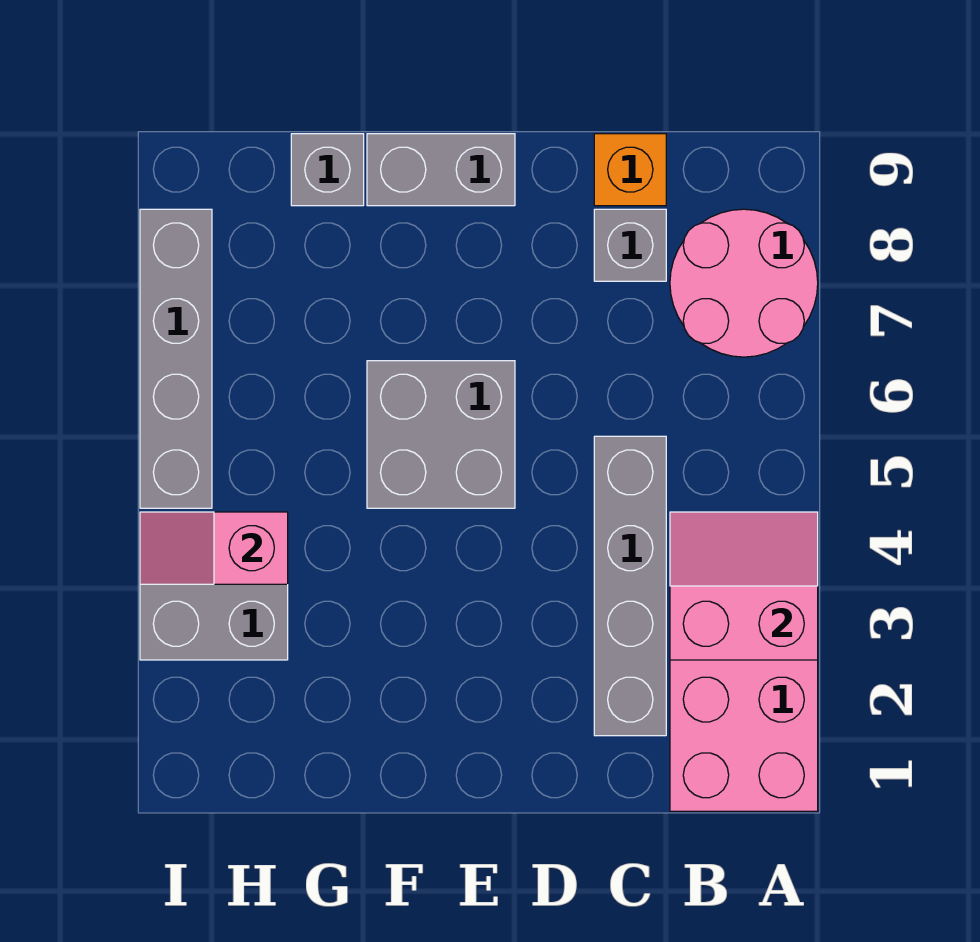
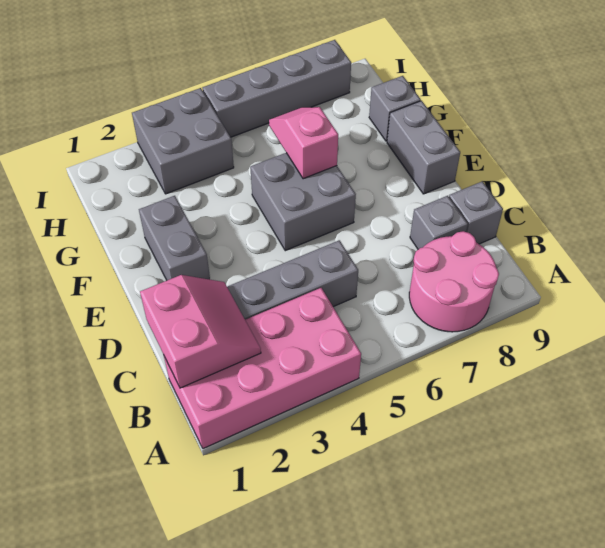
pink slope A3:B4 level 2 top 3 -> pink slope B1:C2 level 2 top 1
orange brick C9 level 1 -> grey brick C9 level 1
none -> grey brick E2:F2 level 1
pink slope H4:I4 level 2 top H -> pink slope F6:G6 level 2 top F

